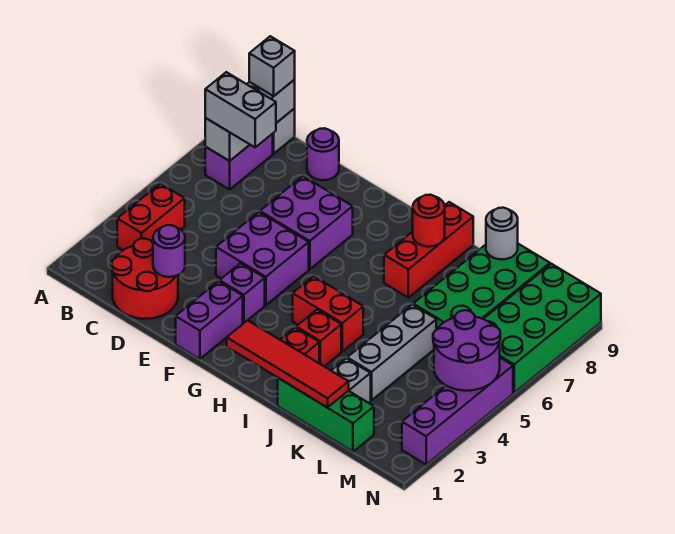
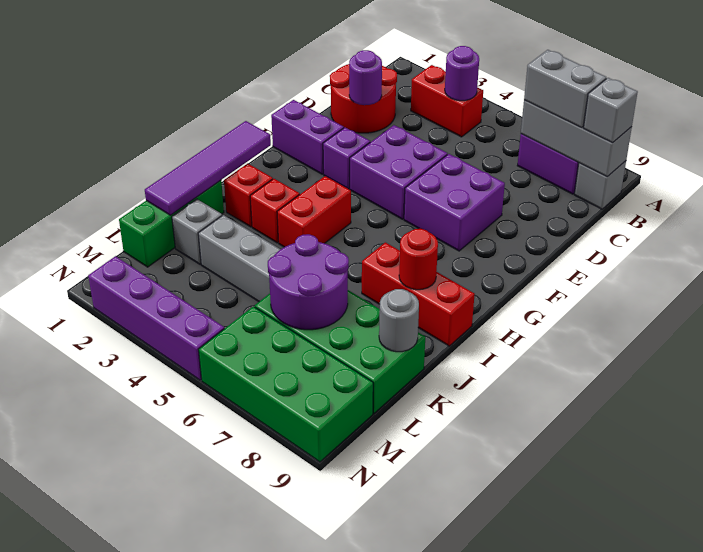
grey brick B7:C7 level 3 -> grey brick B7:B8 level 3
purple round brick D9 level 1 -> purple round brick B4 level 2
red tile H1:K1 level 2 -> purple tile H1:K1 level 2
purple round brick M4:N5 level 2 -> purple round brick K6:L7 level 2

